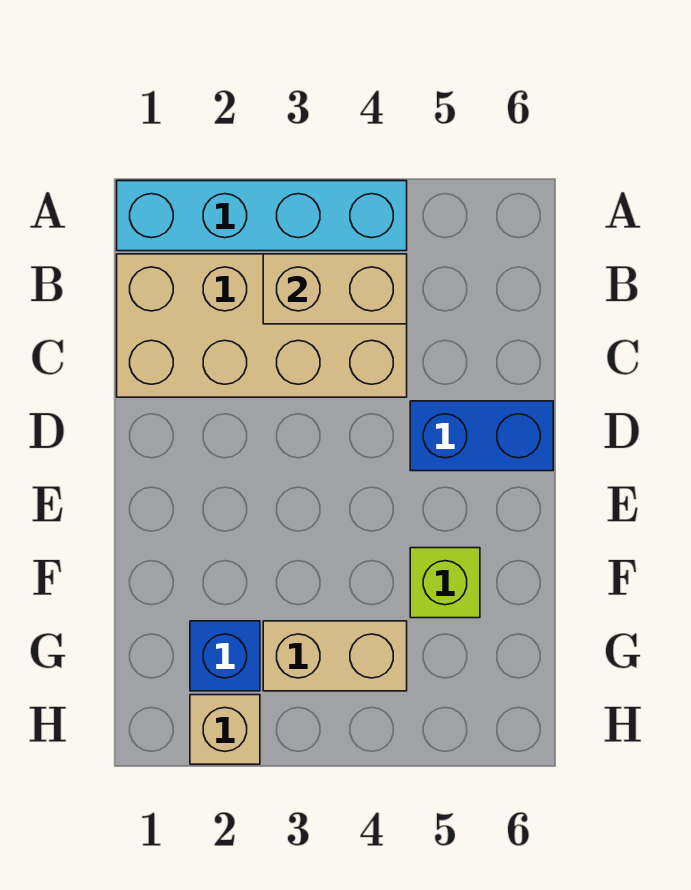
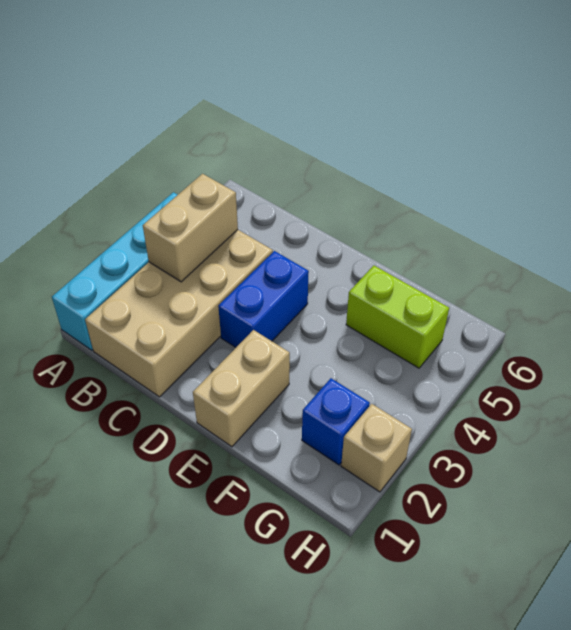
blue brick D5:D6 level 1 -> blue brick D3:D4 level 1
lime brick F5 level 1 -> lime brick F5:G5 level 1
tan brick G3:G4 level 1 -> tan brick E1:E2 level 1

